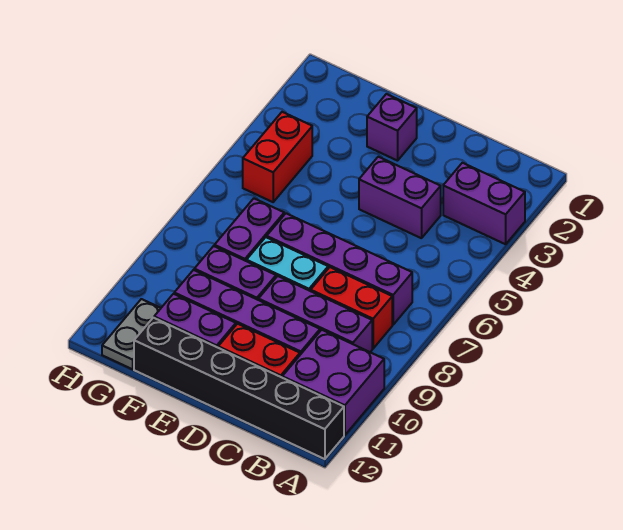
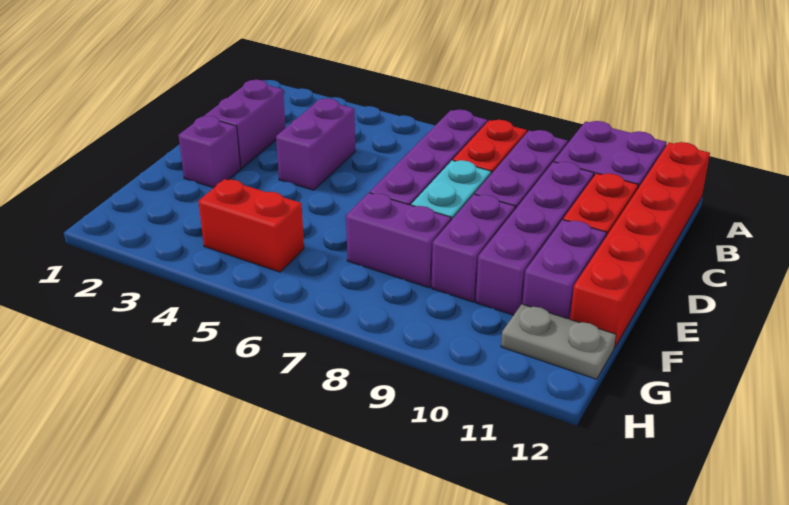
purple brick A3:B3 level 1 -> purple brick C2:D2 level 1
black brick A12:F12 level 1 -> red brick A12:F12 level 1

